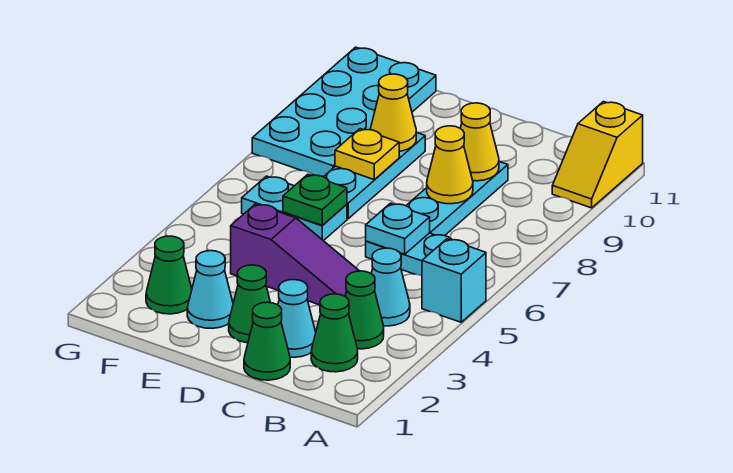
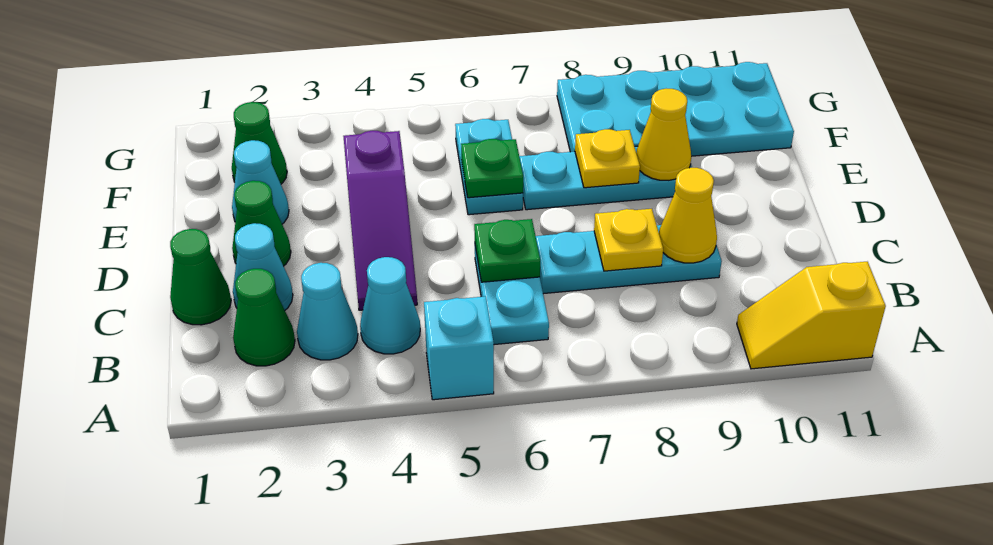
green cone B3 level 1 -> cyan cone B3 level 1
cyan plate C6 level 2 -> green plate C6 level 2
yellow cone C8 level 2 -> yellow plate C8 level 2

